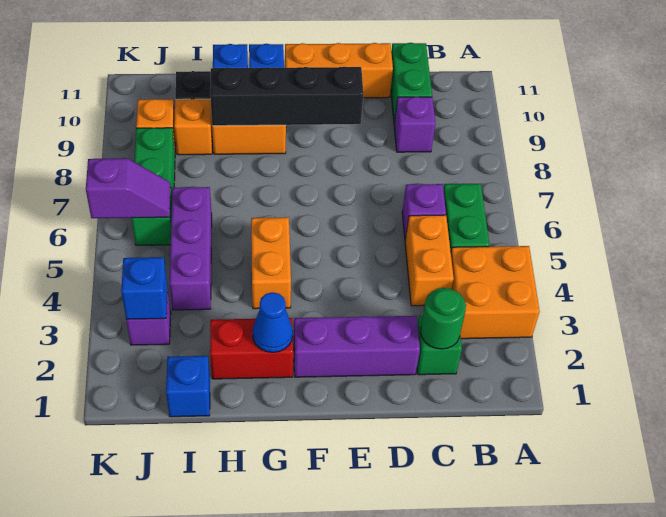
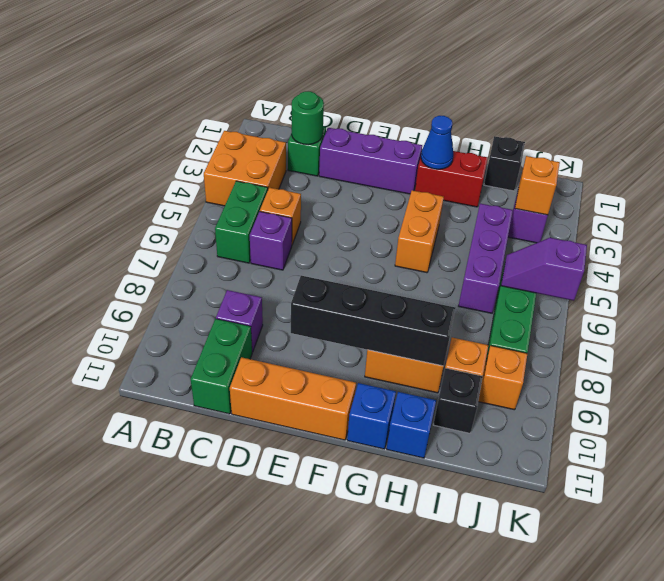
orange brick C4:C5 level 1 -> orange brick C5 level 1
blue brick I1 level 1 -> black brick I1 level 1
blue brick J3 level 2 -> orange brick J3 level 2

